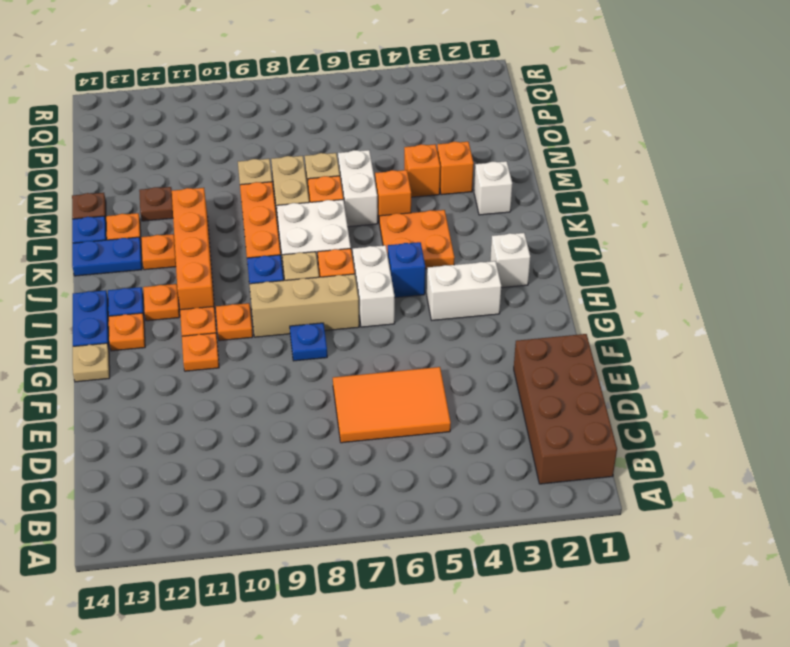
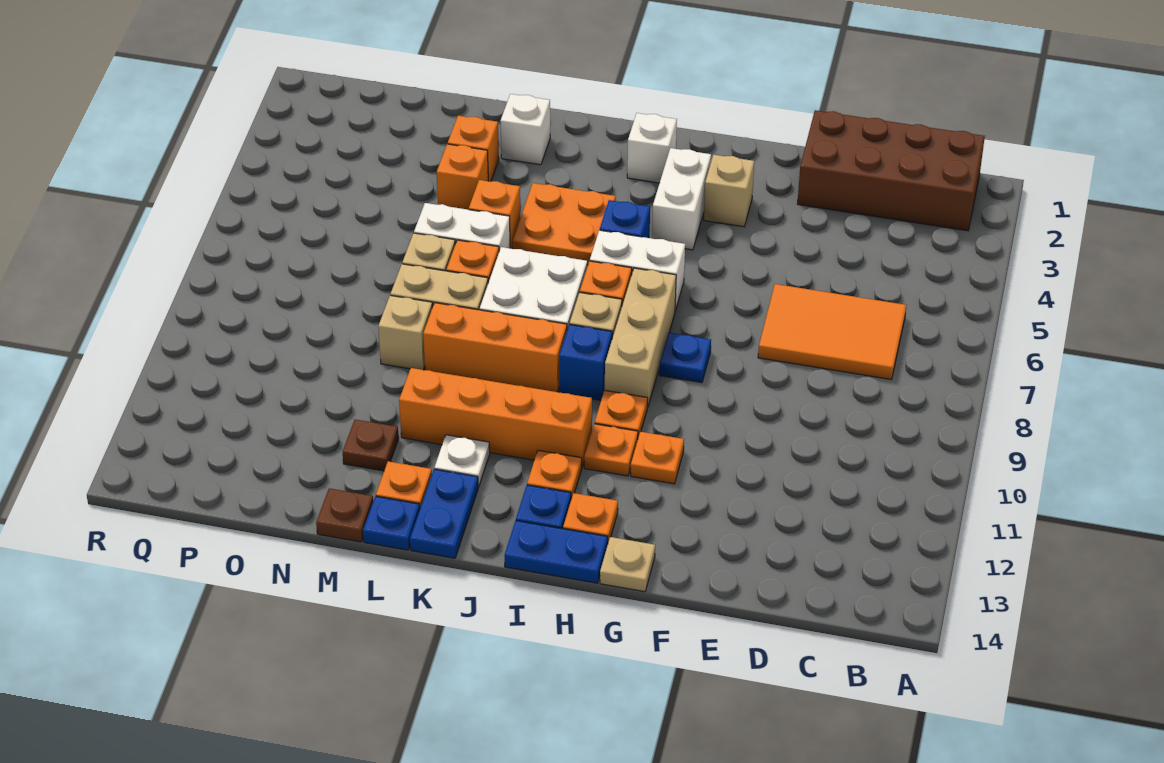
orange tile D5:E7 level 1 -> orange tile C6:E7 level 1
none -> tan brick G3 level 1
orange plate K12 level 1 -> white plate K12 level 1

